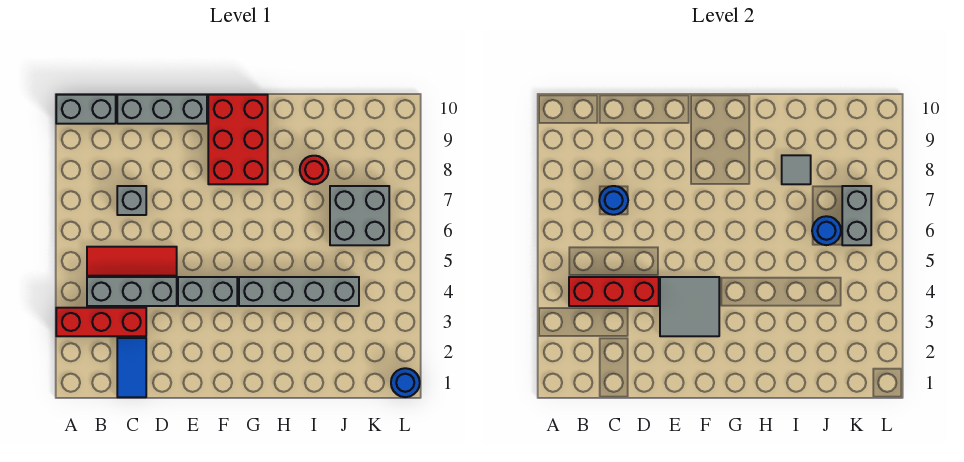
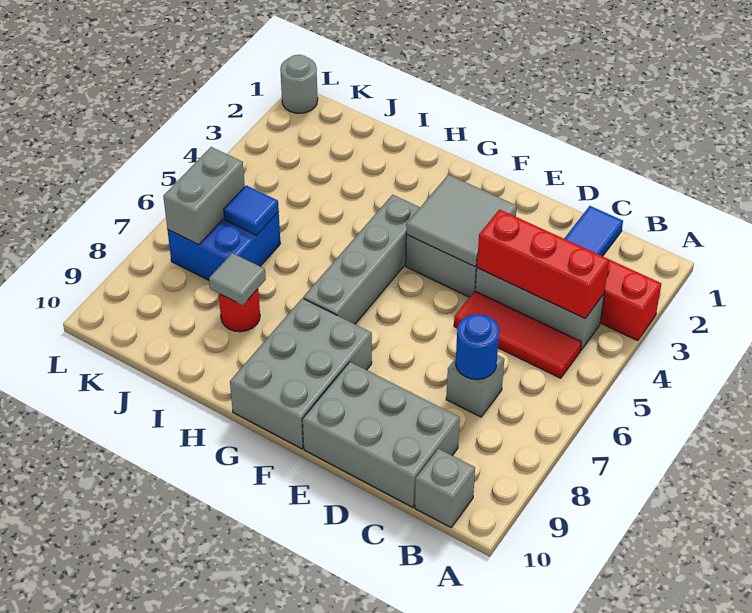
grey brick A10:B10 level 1 -> grey brick B10 level 1
grey brick C10:E10 level 1 -> grey brick C9:E10 level 1
red brick F8:G10 level 1 -> grey brick F8:G10 level 1
grey brick G4:J4 level 1 -> grey brick G4:G7 level 1
grey brick J6:K7 level 1 -> blue brick J6:K7 level 1
blue round brick J6 level 2 -> blue tile J6 level 2
blue round brick L1 level 1 -> grey round brick L1 level 1

